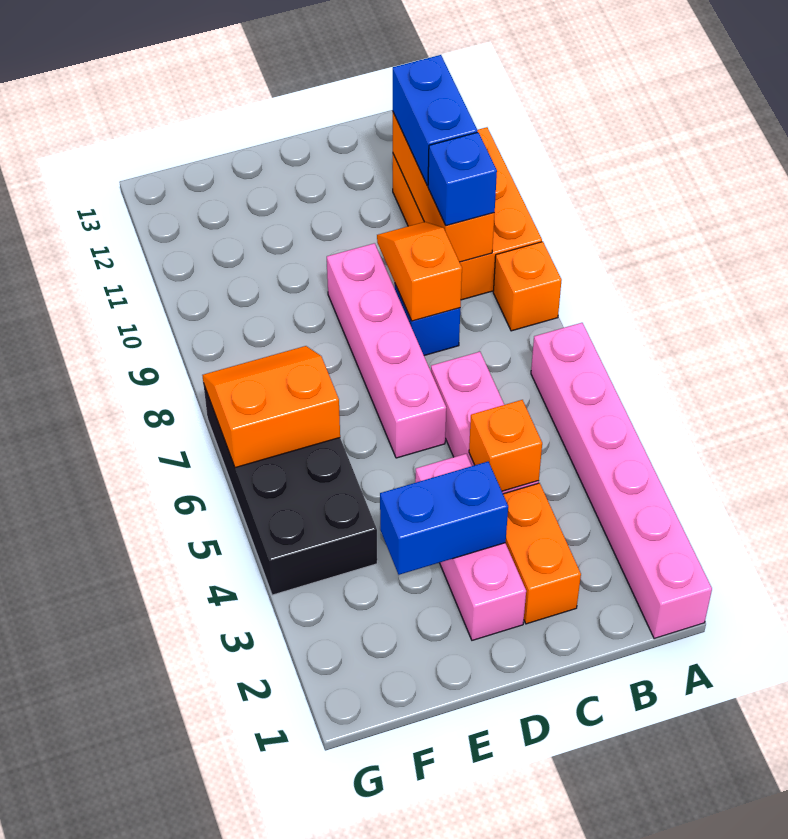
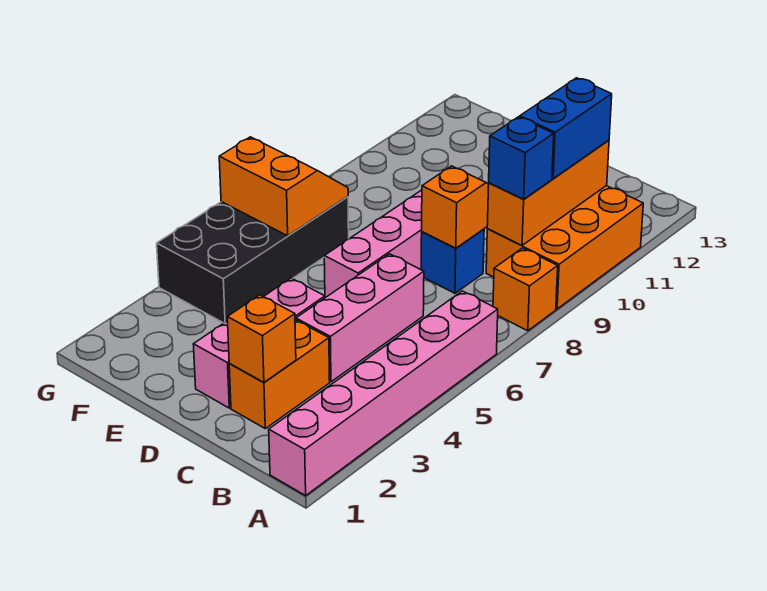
orange brick C4 level 2 -> orange brick C2 level 2
blue brick D3:E3 level 2 -> none

